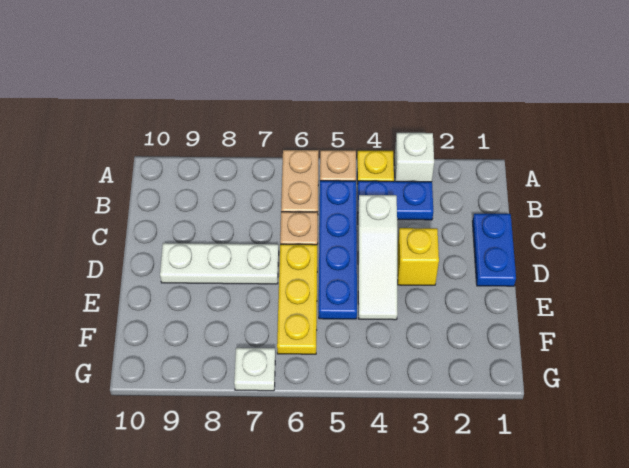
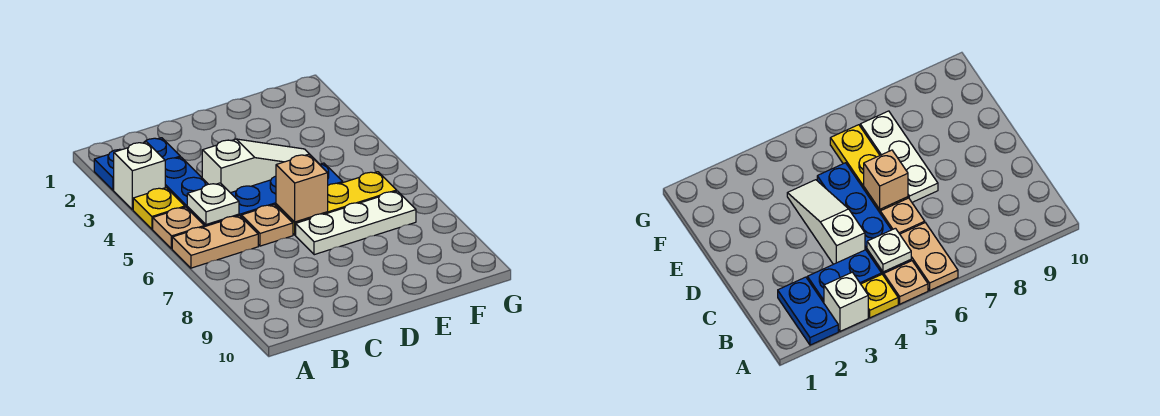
blue plate C1:D1 level 1 -> blue plate A2:B2 level 1
yellow brick D3 level 1 -> none
none -> tan brick D6 level 2
white plate D7:D9 level 1 -> white plate D7:F7 level 1
white plate G7 level 1 -> white plate B5 level 2

